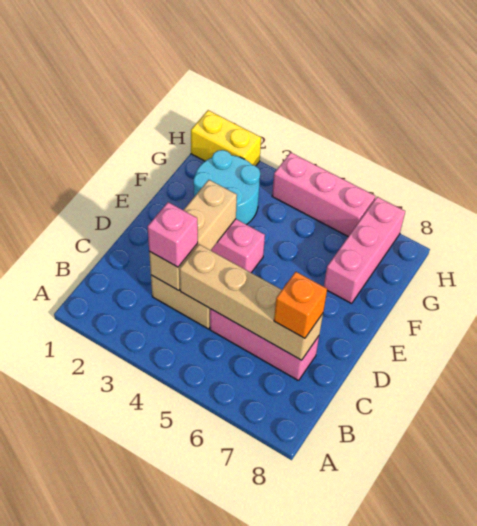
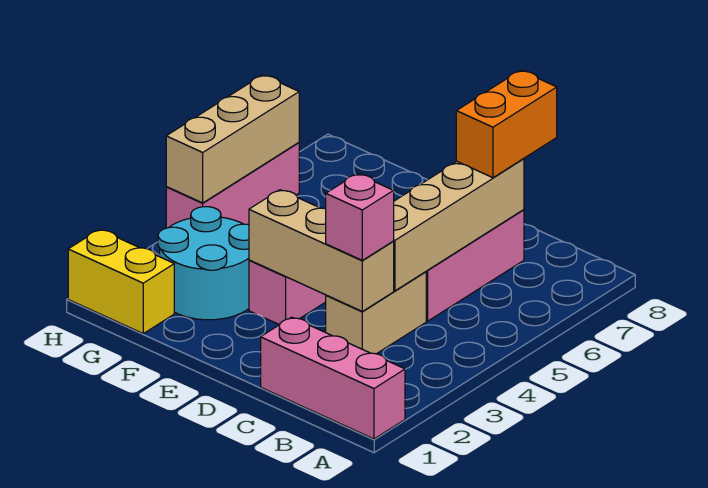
orange brick C7 level 3 -> orange brick C7:C8 level 3
pink brick F7:H7 level 1 -> pink brick A1:C1 level 1
yellow brick H1:H2 level 1 -> yellow brick G1:H1 level 1
none -> tan brick H4:H6 level 2

